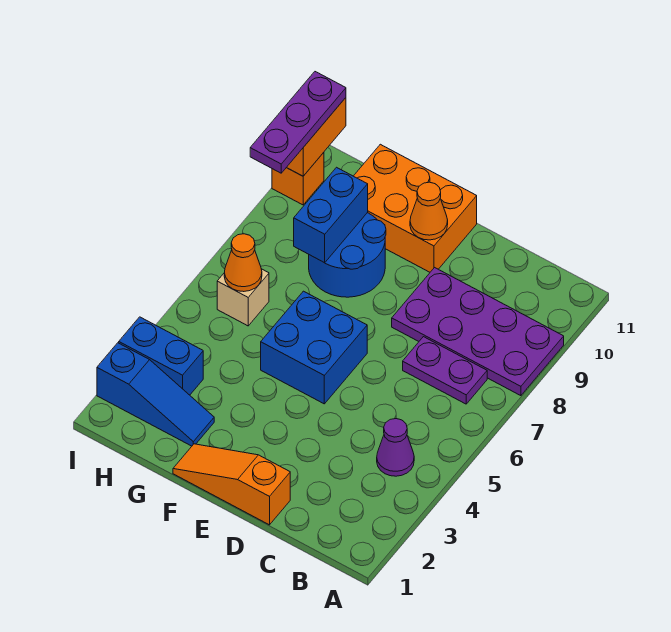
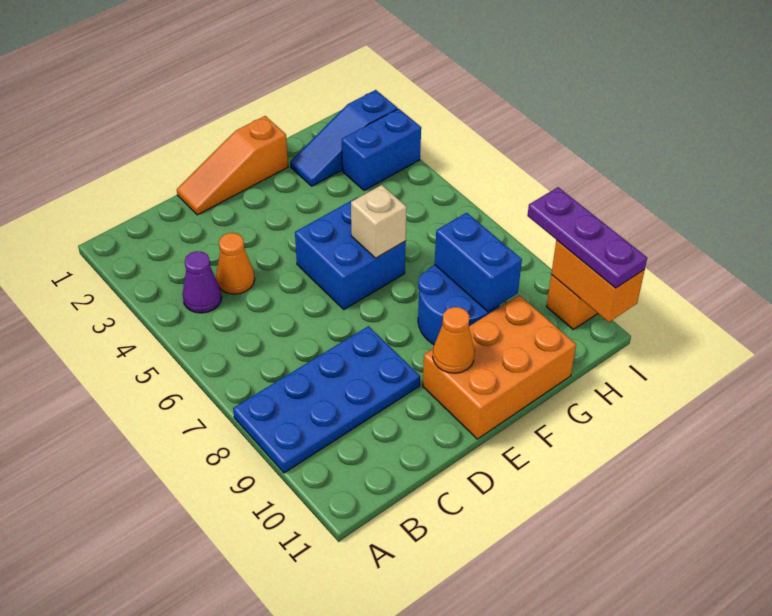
purple plate A8:D9 level 1 -> blue plate A8:D9 level 1
purple plate B7:C7 level 1 -> none
orange slope D1:F1 level 1 top D -> orange slope D1:F1 level 1 top F
tan brick H6 level 1 -> tan brick F6 level 2
orange cone H6 level 2 -> orange cone C4 level 1

